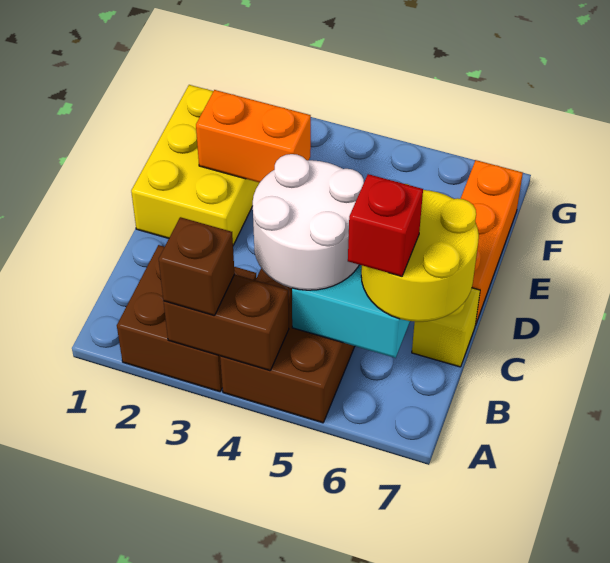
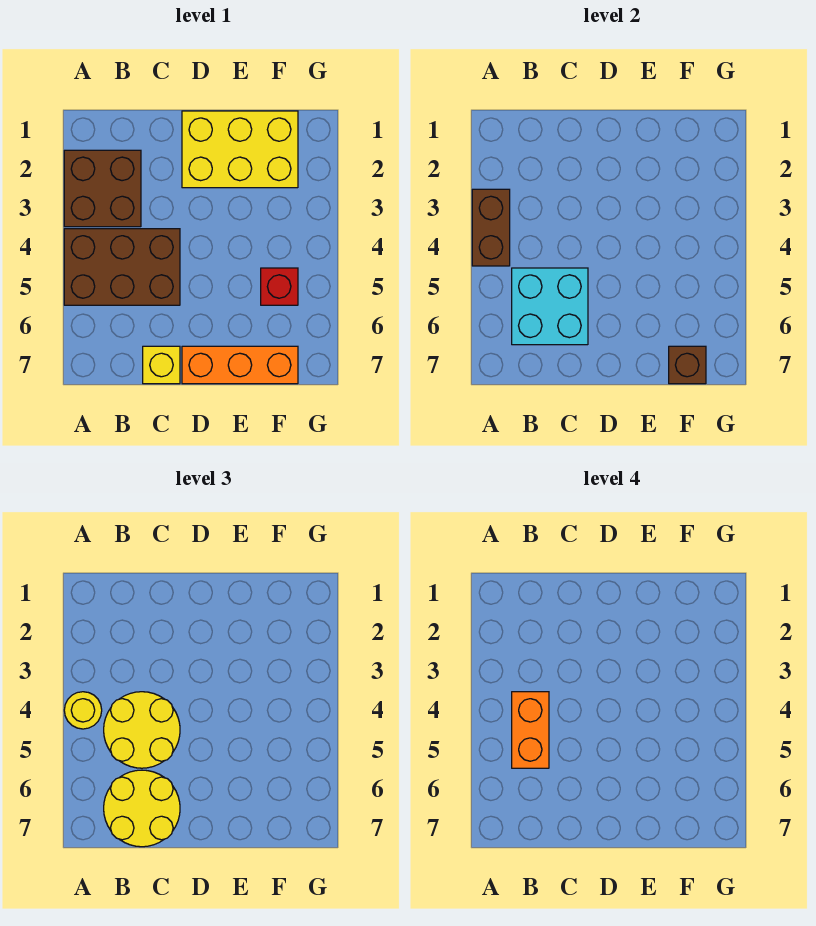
brown brick A3 level 3 -> brown brick F7 level 2
none -> yellow round brick A4 level 3
white round brick B4:C5 level 3 -> yellow round brick B4:C5 level 3
red brick B6 level 4 -> red brick F5 level 1
orange brick E2:E3 level 2 -> orange brick B4:B5 level 4

